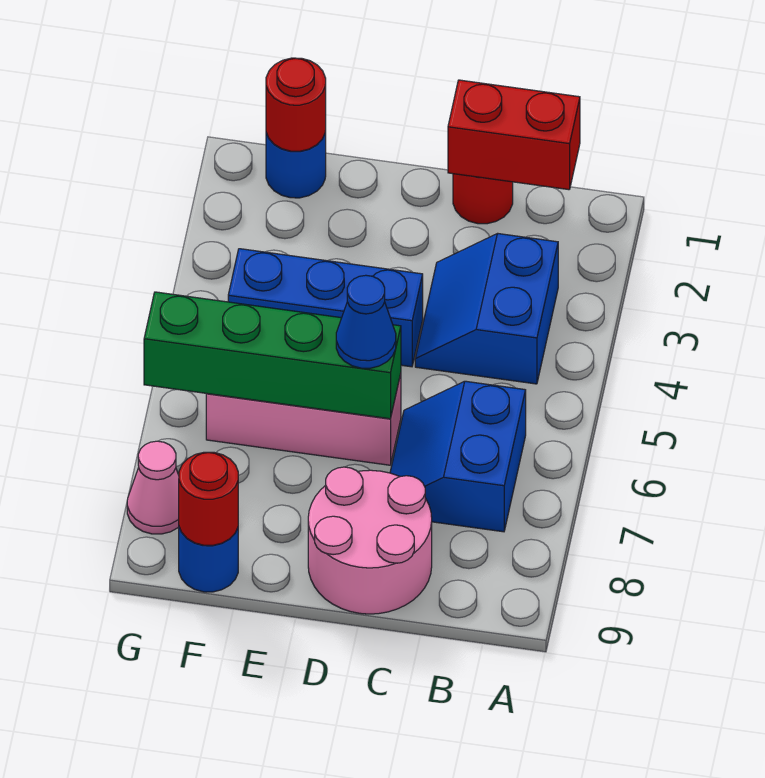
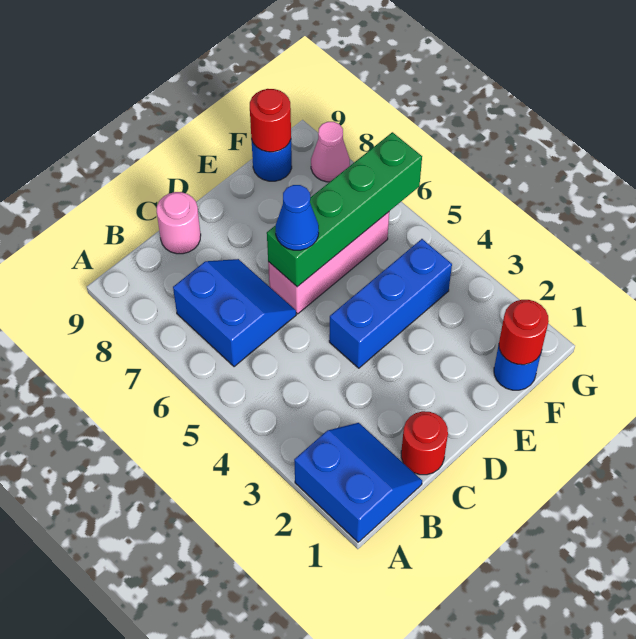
red brick B1:C1 level 2 -> none
blue slope B3:C4 level 1 top B -> blue slope A1:B2 level 1 top A
pink round brick C8:D9 level 1 -> pink round brick C9 level 1

